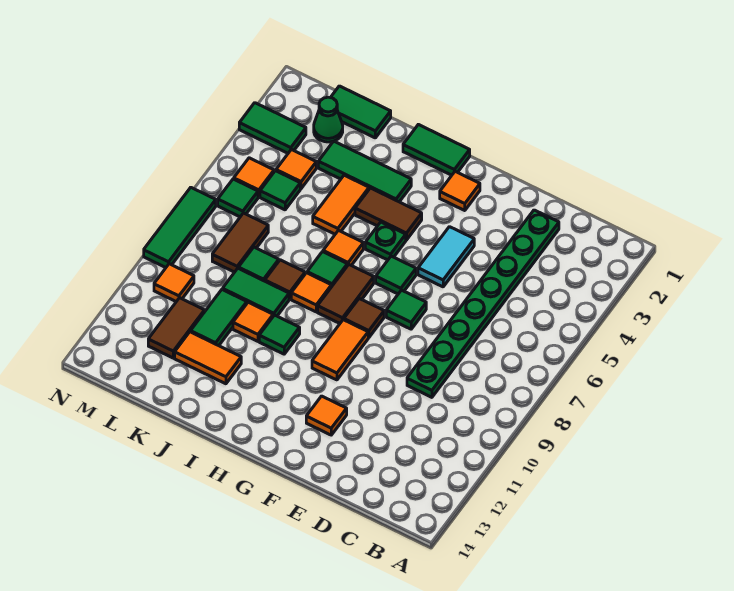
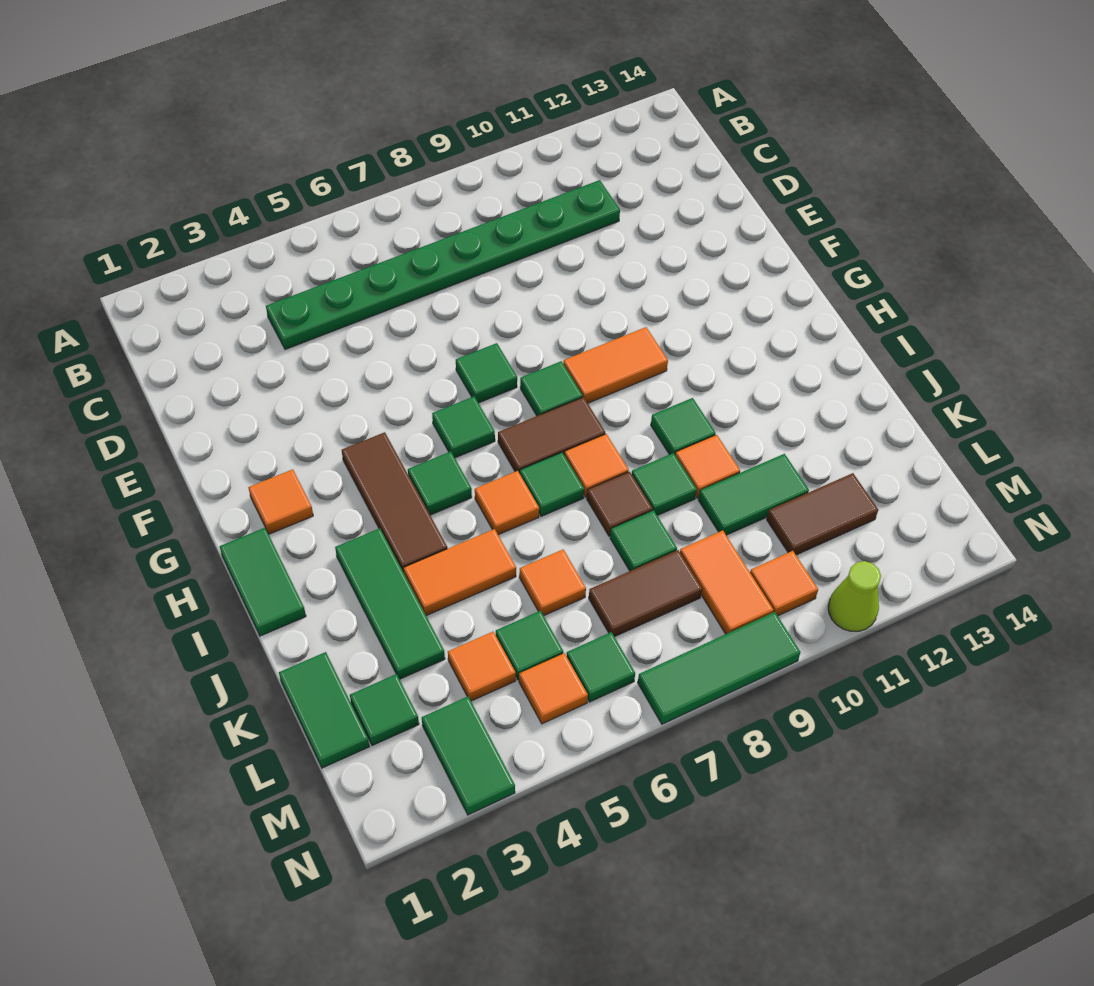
green plate D2:D9 level 1 -> green plate C4:C11 level 1
cyan tile F4:F5 level 1 -> none
orange tile F12 level 1 -> orange tile K6 level 1
brown tile G8 level 1 -> green tile G8 level 1
brown tile H4:I4 level 1 -> brown tile G4:I4 level 1
green plate H5 level 1 -> green tile H5 level 1
green tile J9:K9 level 1 -> green tile J9 level 1
orange tile J12:K12 level 1 -> orange tile L9:M9 level 1
green cone L2 level 1 -> green tile L2 level 1
none -> lime cone N11 level 1

